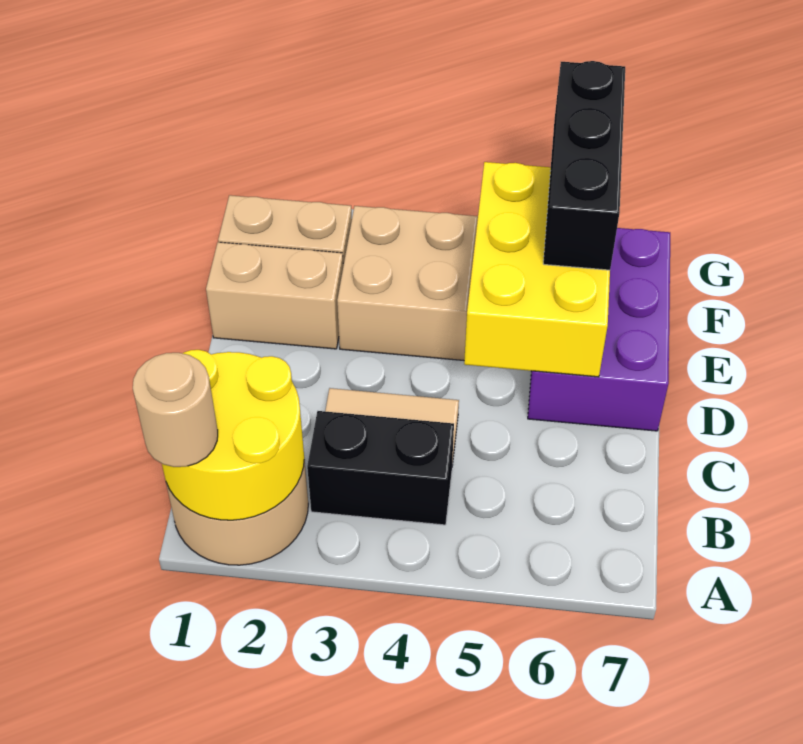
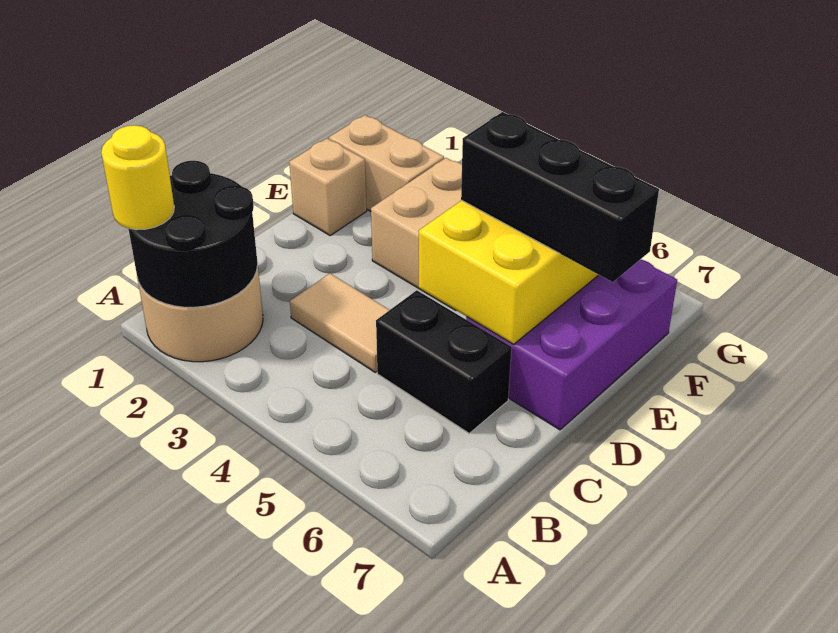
yellow round brick A1:B2 level 2 -> black round brick A1:B2 level 2
tan round brick A1 level 3 -> yellow round brick A1 level 3
black brick B3:B4 level 1 -> black brick C5:C6 level 1
tan brick E1:E2 level 1 -> tan brick E1 level 1
black brick E6:G6 level 3 -> black brick E5:E7 level 3

